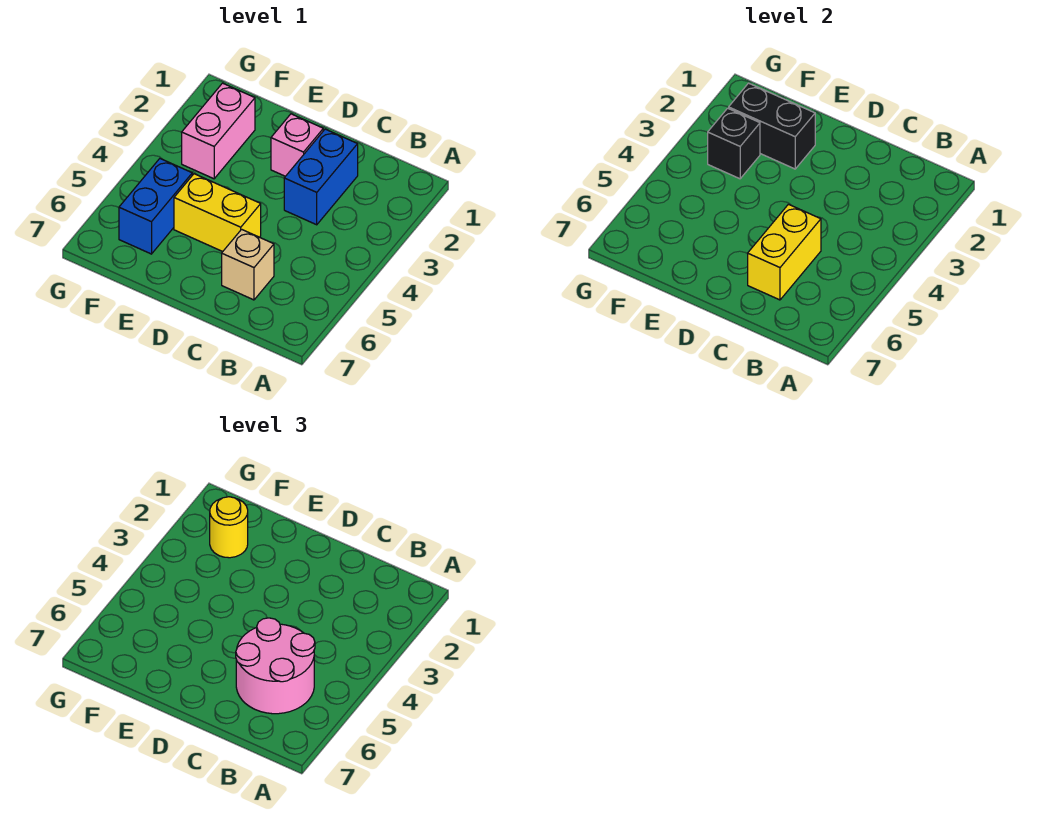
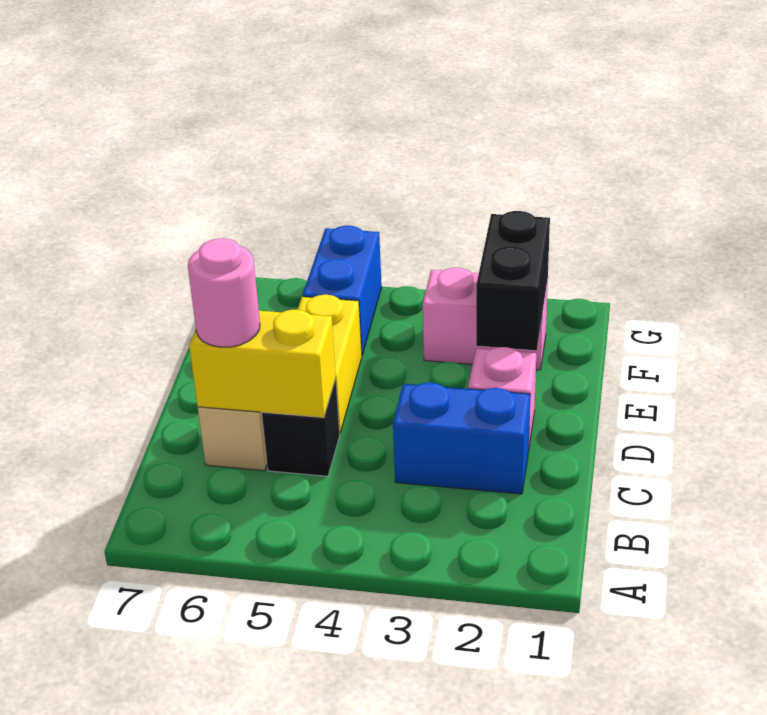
pink round brick B5:C6 level 3 -> pink round brick C6 level 3
yellow round brick F2 level 3 -> none
black brick F3 level 2 -> black brick C5 level 1
blue brick F5:F6 level 1 -> blue brick F5:G5 level 1

